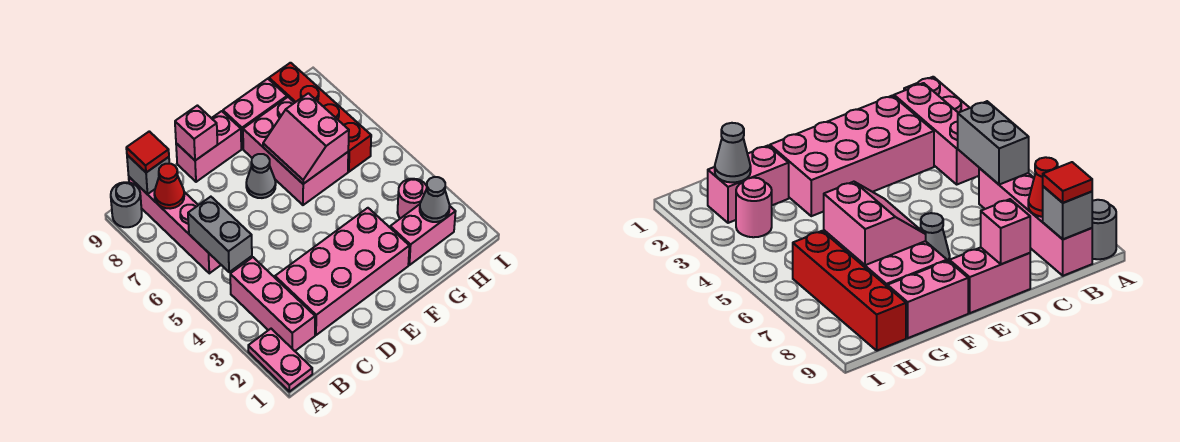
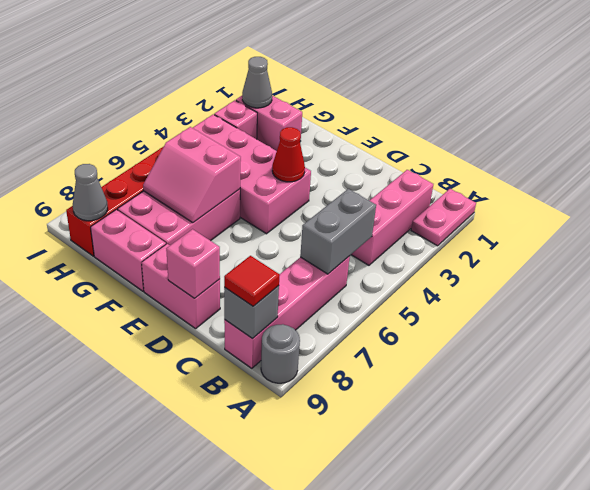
red cone B8 level 2 -> red cone E4 level 2
pink brick C2:F3 level 1 -> pink brick E4:H5 level 1
grey cone E7 level 1 -> grey cone H9 level 2
pink slope F6:G7 level 2 top G -> pink slope F6:G7 level 2 top 6
pink round brick H3 level 1 -> pink brick H3 level 1

